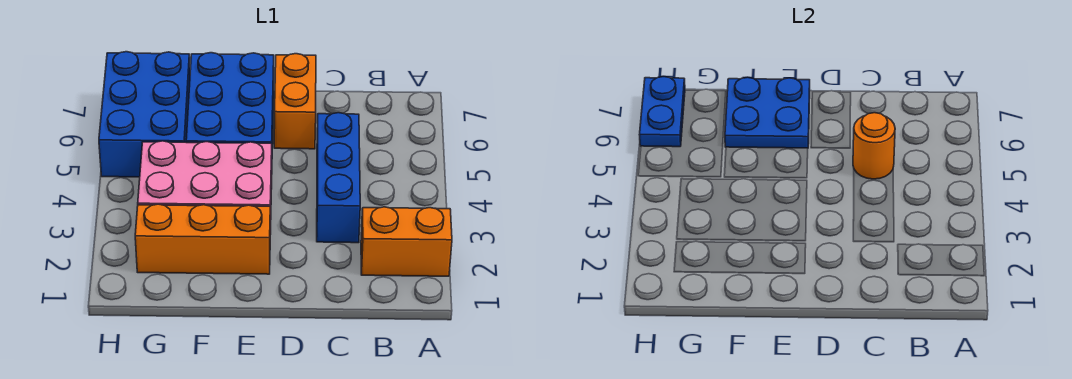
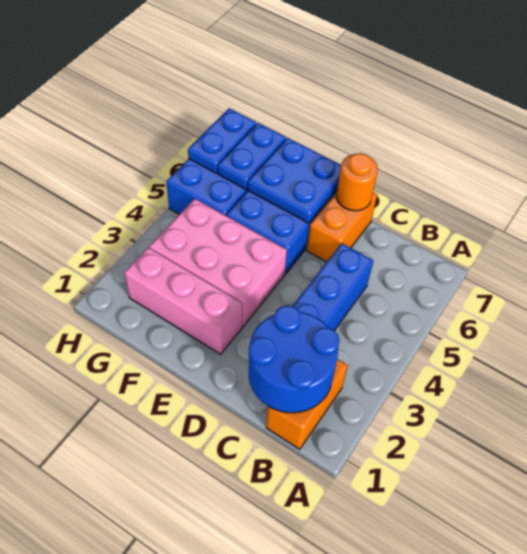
orange brick A2:B2 level 1 -> orange brick B1:B2 level 1
none -> blue round brick B1:C2 level 2
orange round brick C5 level 2 -> orange round brick D7 level 2
orange brick E2:G2 level 1 -> pink brick E2:G2 level 1
none -> blue plate G6:G7 level 2

